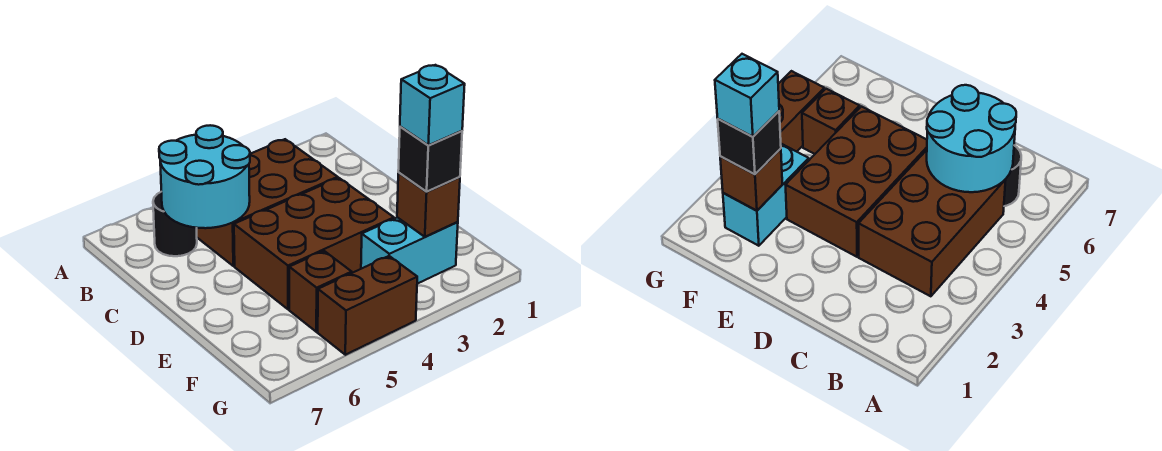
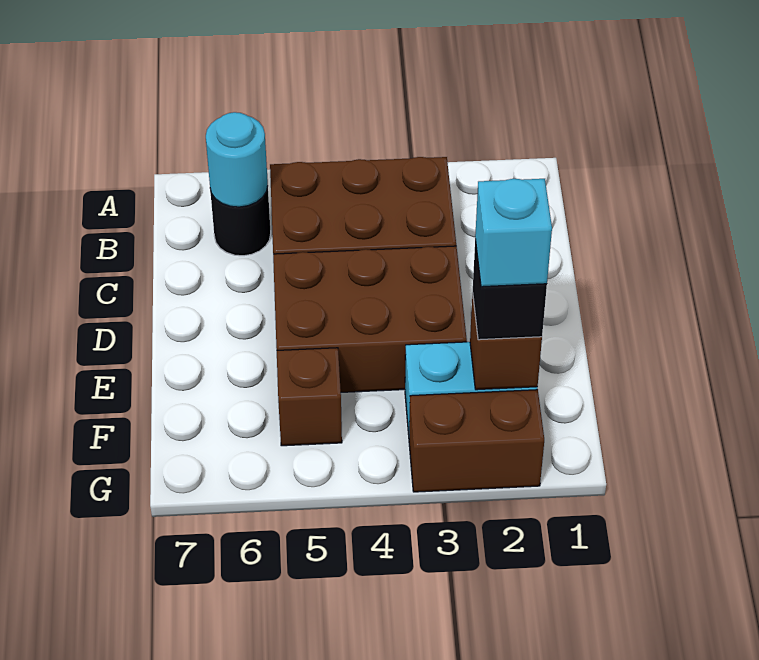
cyan round brick B5:C6 level 2 -> cyan round brick B6 level 2
brown brick G4:G5 level 1 -> brown brick G2:G3 level 1

